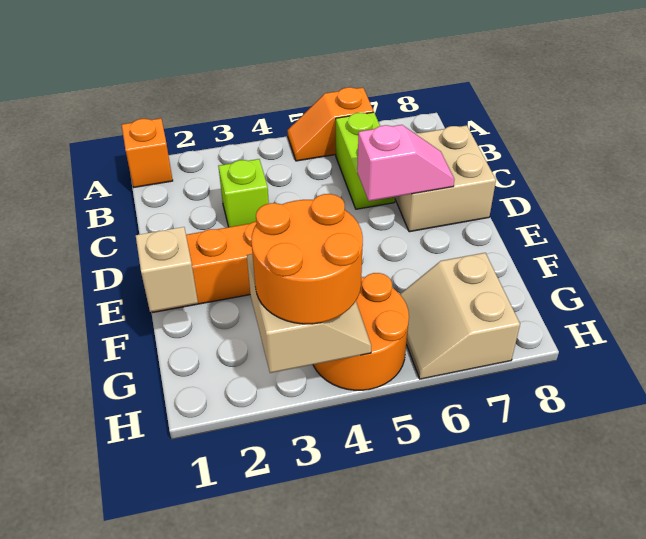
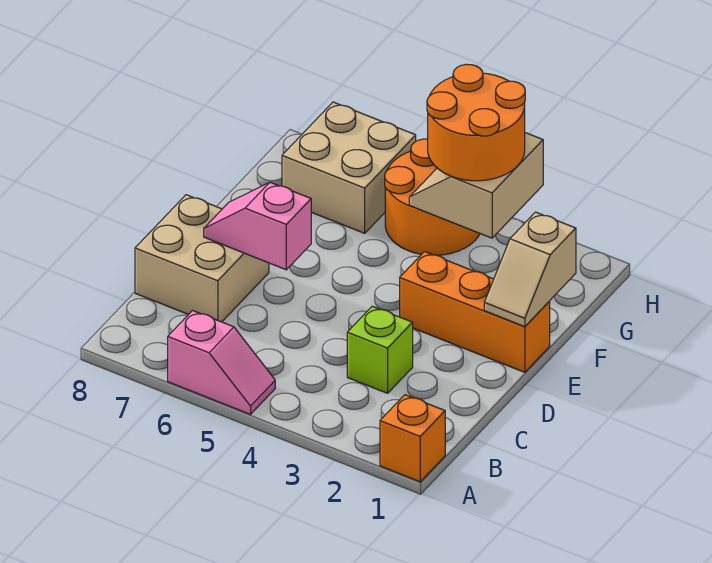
orange slope A5:A6 level 1 top 6 -> pink slope A5:A6 level 1 top 6
lime brick B6:C6 level 1 -> none
tan slope G6:H7 level 1 top 7 -> tan brick G6:H7 level 1

